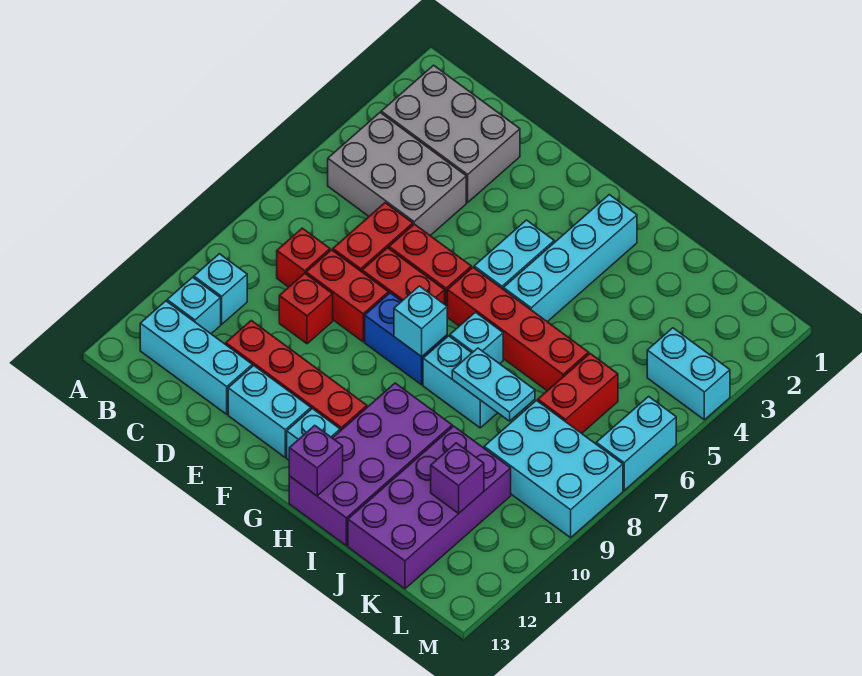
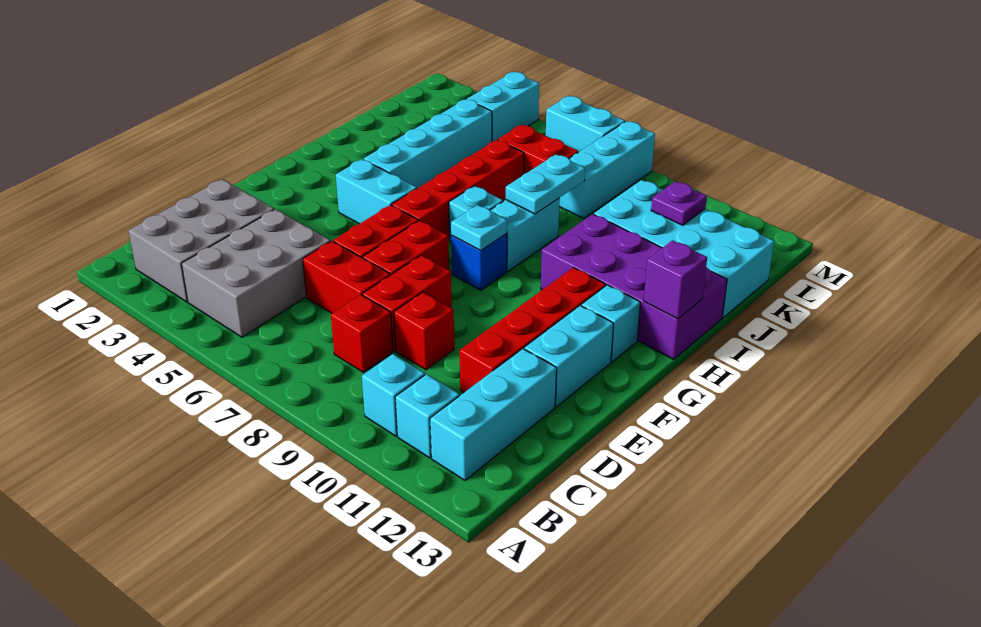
blue brick F8:G8 level 1 -> blue brick G8 level 1
cyan brick G8 level 2 -> cyan plate G8 level 2
cyan brick H2:H5 level 1 -> cyan brick H4:K4 level 1
purple brick J10:K13 level 1 -> cyan brick J10:K13 level 1
cyan brick K8:M9 level 1 -> cyan brick K8:M8 level 1
purple brick K11 level 2 -> purple plate K11 level 2

